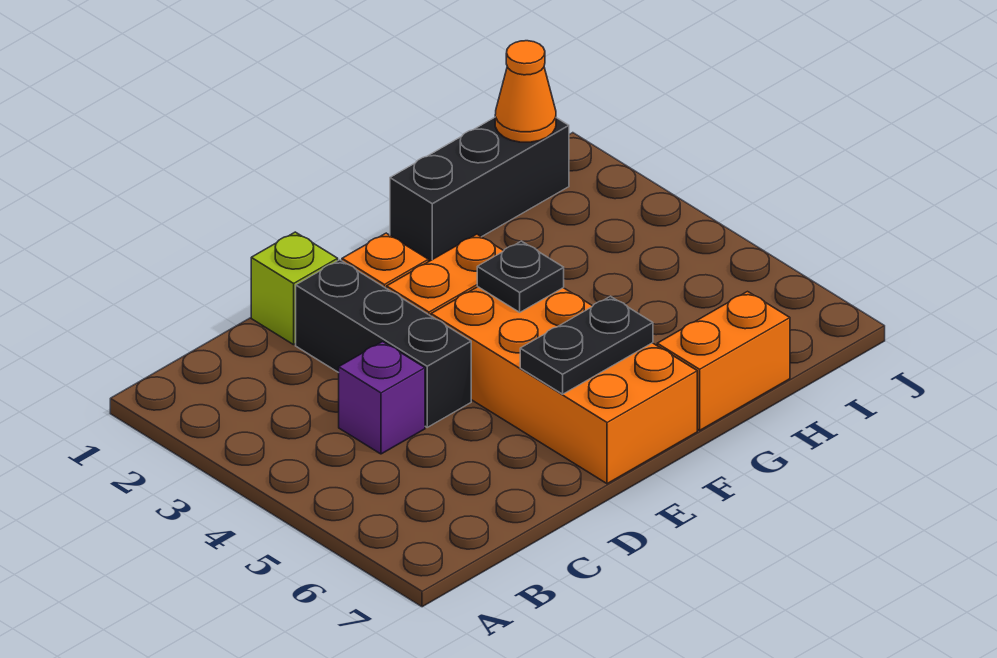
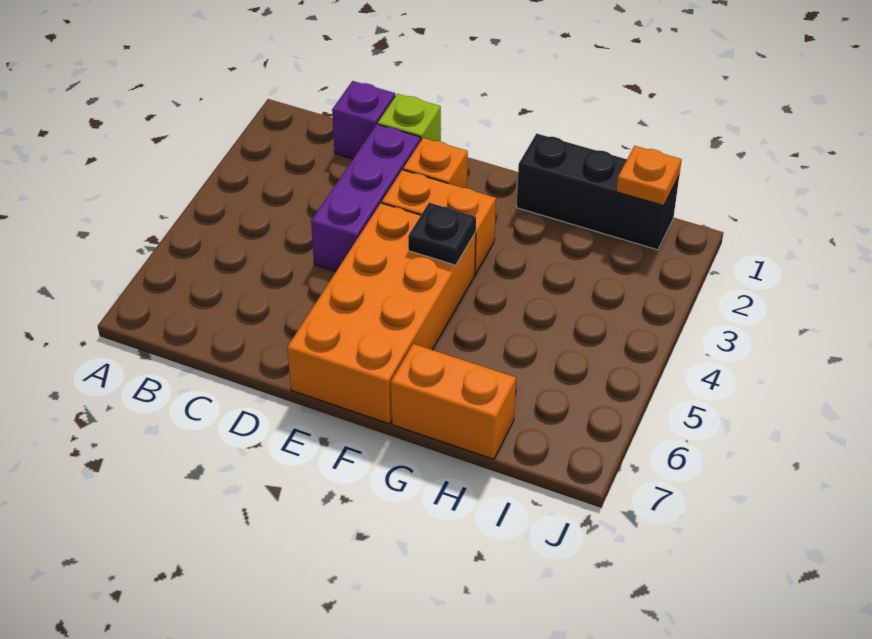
purple brick C4 level 1 -> purple brick C1 level 1
black brick D2:D4 level 1 -> purple brick D2:D4 level 1
black plate E6:F6 level 2 -> none
orange cone I1 level 2 -> orange plate I1 level 2

